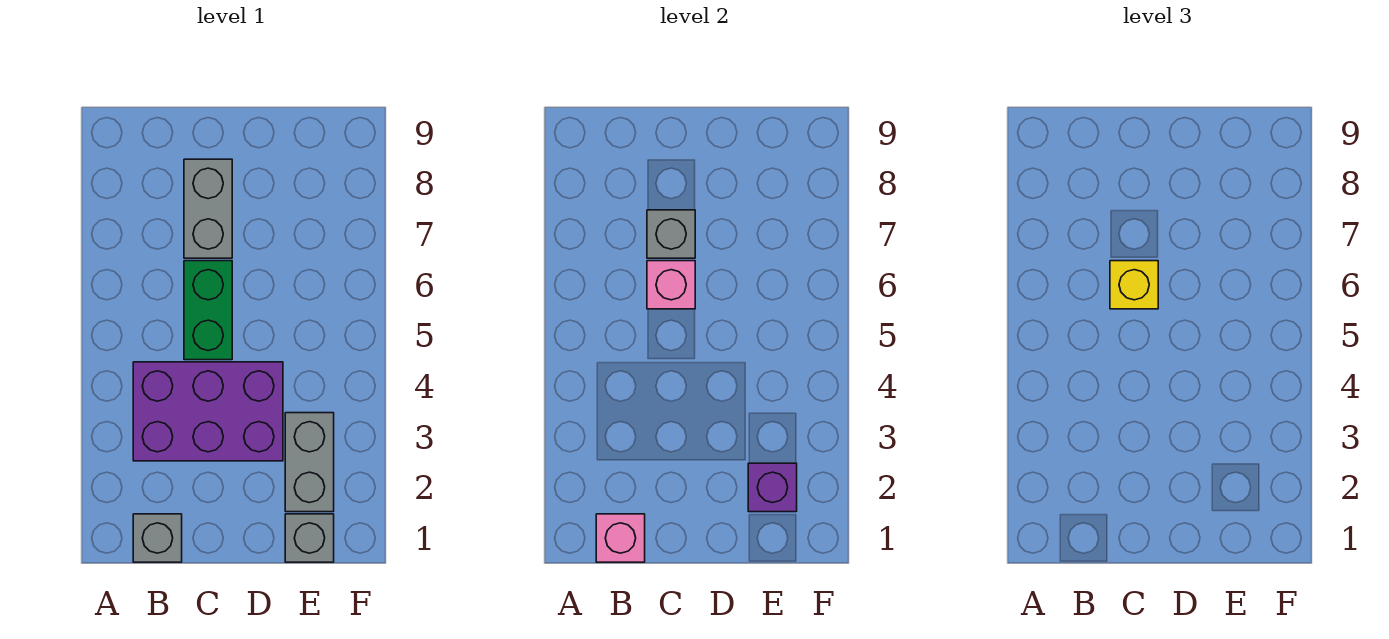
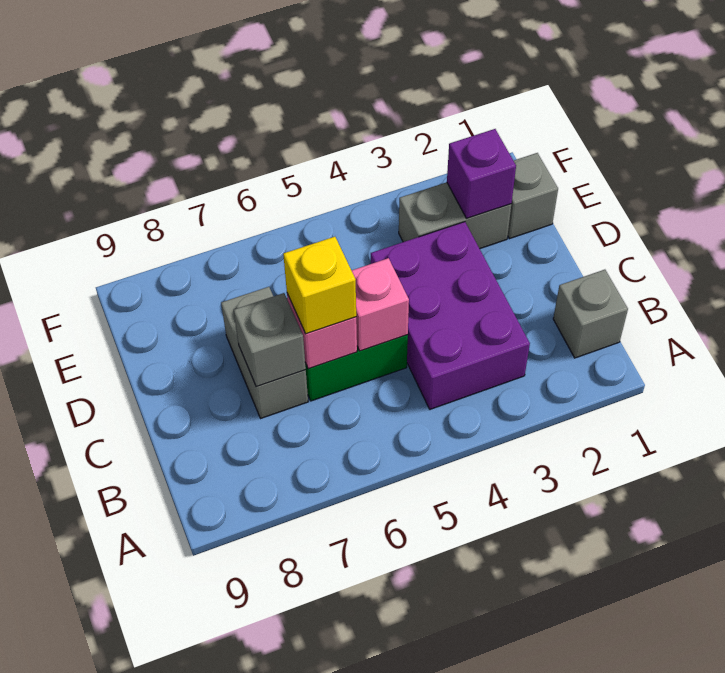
pink brick B1 level 2 -> pink brick C5 level 2
grey brick C7:C8 level 1 -> grey brick C7:D7 level 1

